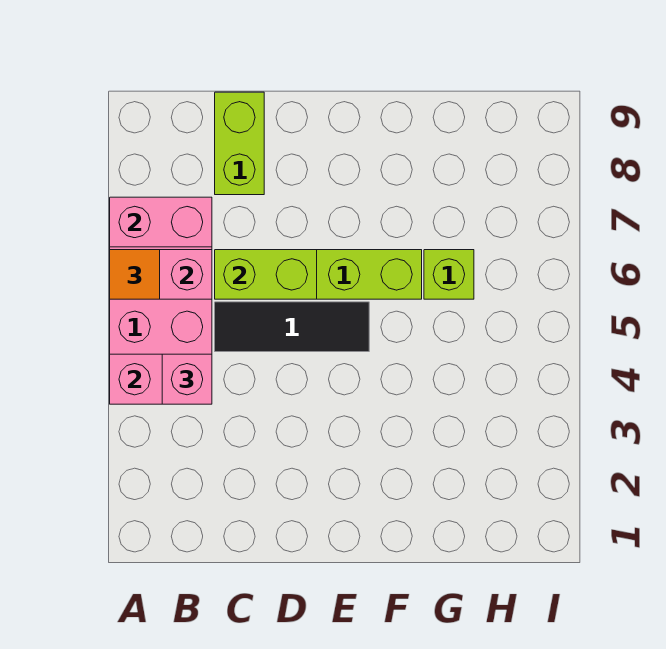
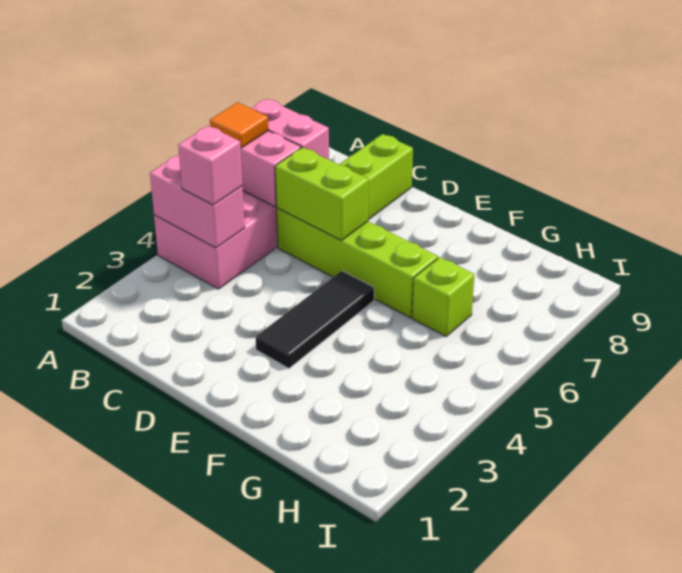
black tile C5:E5 level 1 -> black tile E3:E5 level 1

